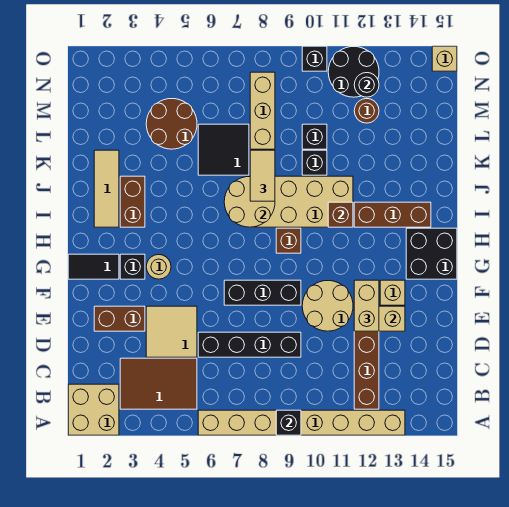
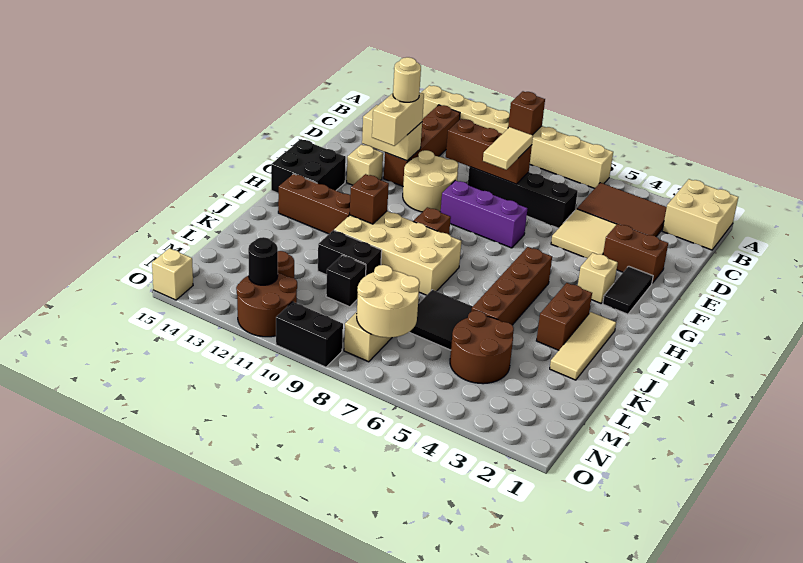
black brick A9 level 2 -> brown brick A9 level 2
none -> brown brick D8:D10 level 2
black brick F7:F9 level 1 -> purple brick F7:F9 level 1
black tile G1:G2 level 1 -> black tile F2:G2 level 1
black brick G3 level 1 -> tan brick G3 level 1
tan round brick G4 level 1 -> tan round brick E12 level 4
none -> brown brick H5:K5 level 1
tan round brick I7:J8 level 2 -> tan round brick M7:N8 level 2
tan tile J8:K8 level 3 -> tan tile D8:E8 level 3
black brick K10 level 1 -> black brick K10:K11 level 1
black round brick N11:O12 level 1 -> brown round brick N11:O12 level 1
black brick O10 level 1 -> black brick O9:O10 level 1

